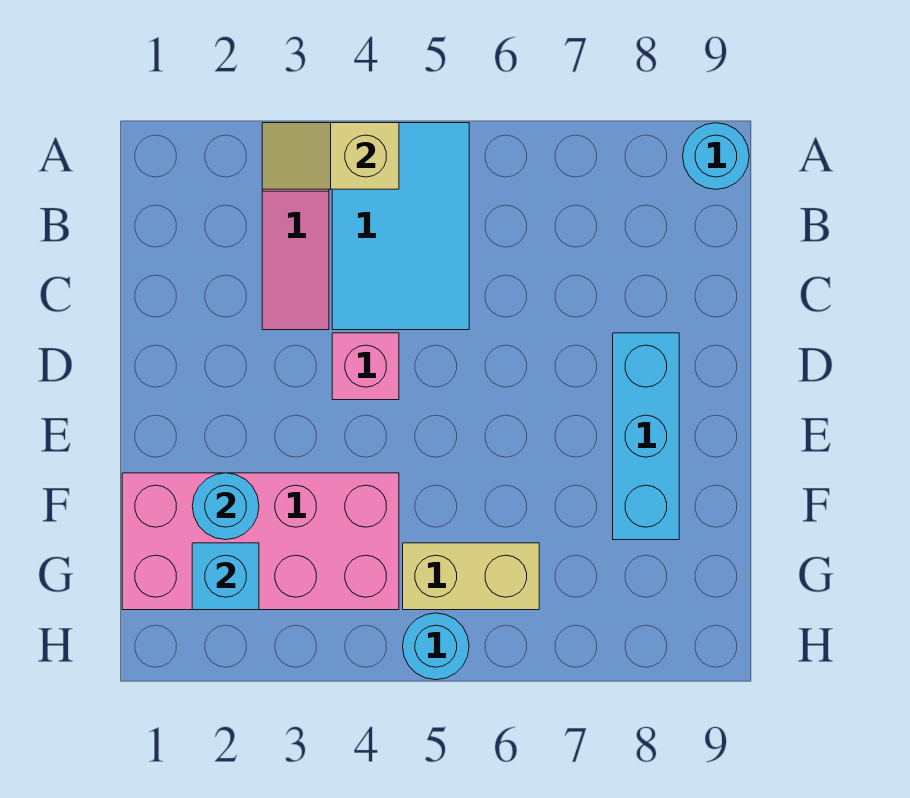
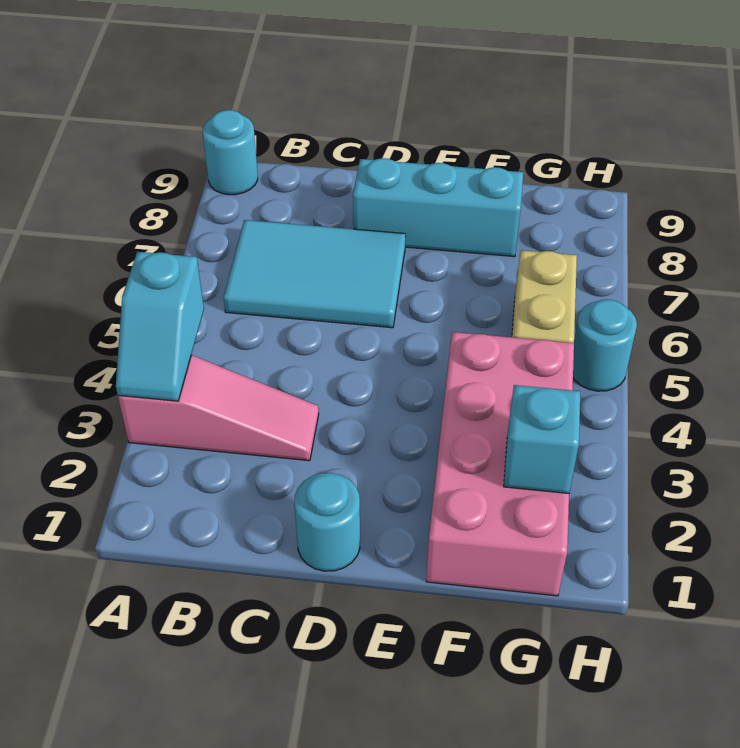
tan slope A3:A4 level 2 top 4 -> cyan slope A3:A4 level 2 top 4
cyan tile A4:C5 level 1 -> cyan tile B6:D7 level 1
pink brick D4 level 1 -> none
cyan round brick F2 level 2 -> cyan round brick D1 level 1

